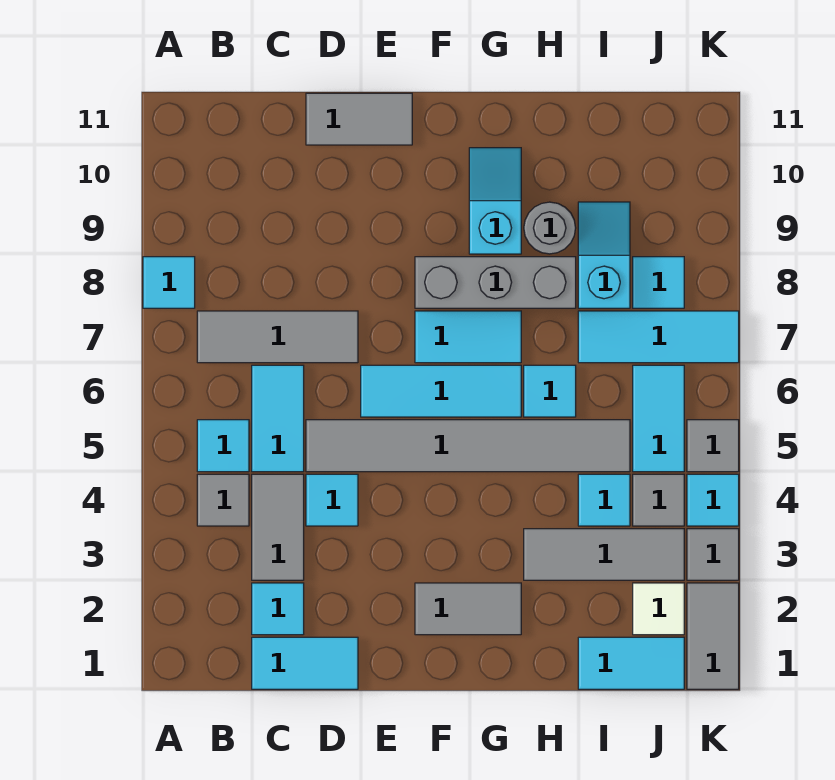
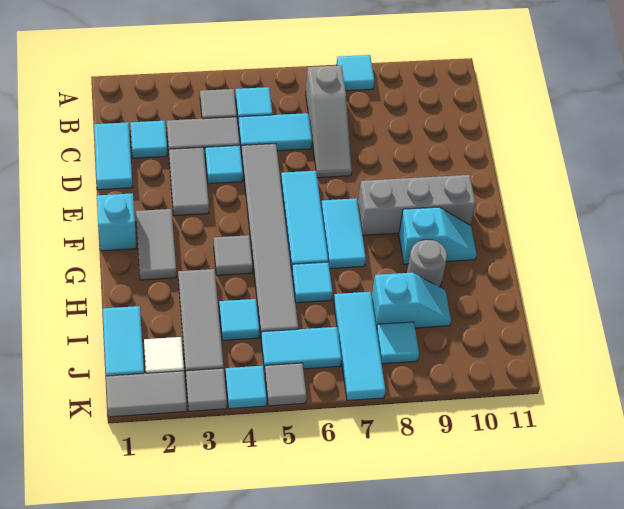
grey tile B7:D7 level 1 -> grey slope B7:D7 level 1 top B
grey tile D11:E11 level 1 -> grey tile D3:E3 level 1
none -> cyan brick F1 level 1
grey brick F8:H8 level 1 -> grey brick F8:F10 level 1
grey tile J4 level 1 -> grey tile G4 level 1

